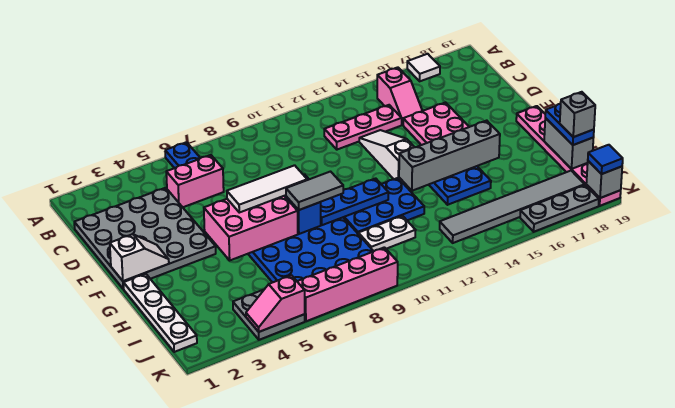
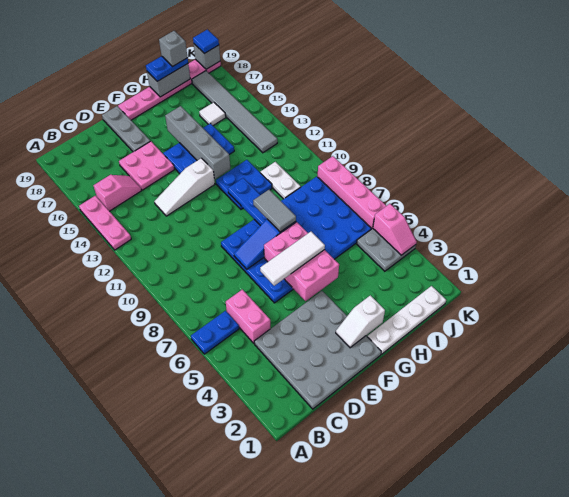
white tile A17 level 1 -> white tile I16 level 1
pink plate C12:C14 level 1 -> pink plate A13:A15 level 1
white slope F1:F2 level 2 top 1 -> white slope F2:G2 level 2 top G
white tile F6:F8 level 3 -> white tile E6:G6 level 3
blue plate G10:H12 level 1 -> blue plate G11:H12 level 1
grey plate K16:K18 level 1 -> grey plate E17:E19 level 1

